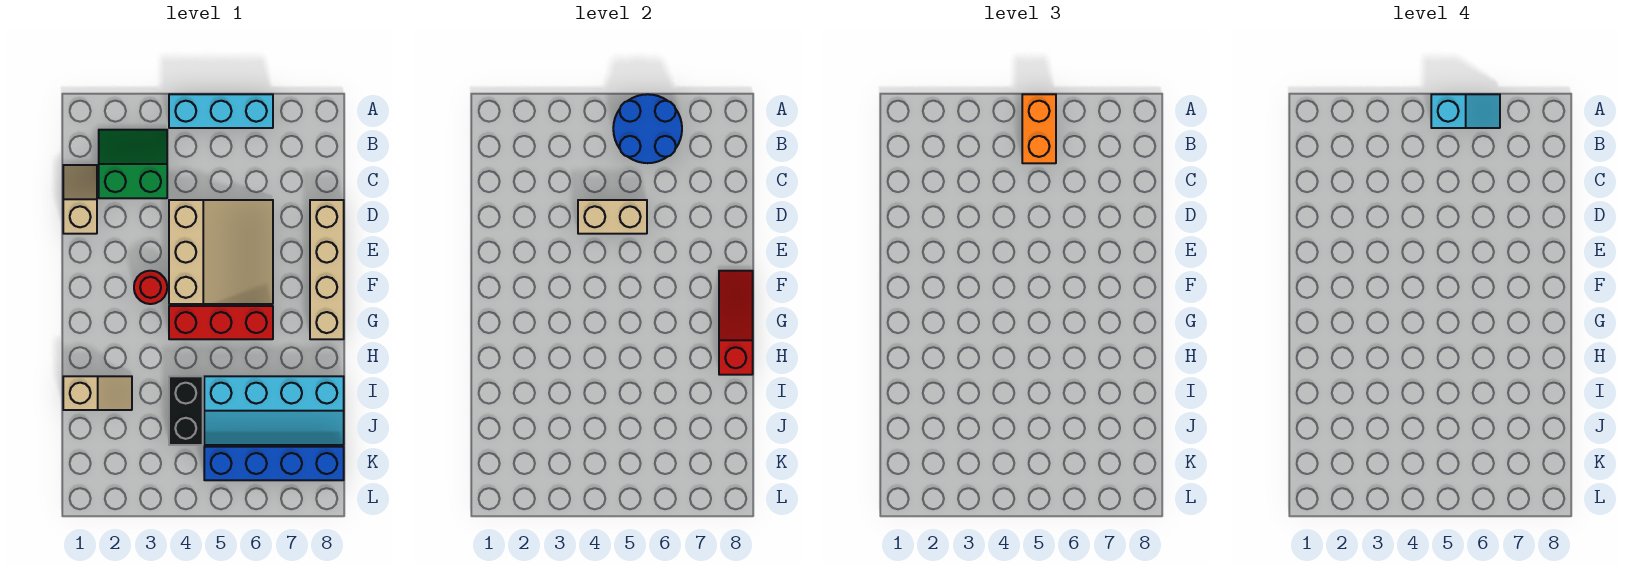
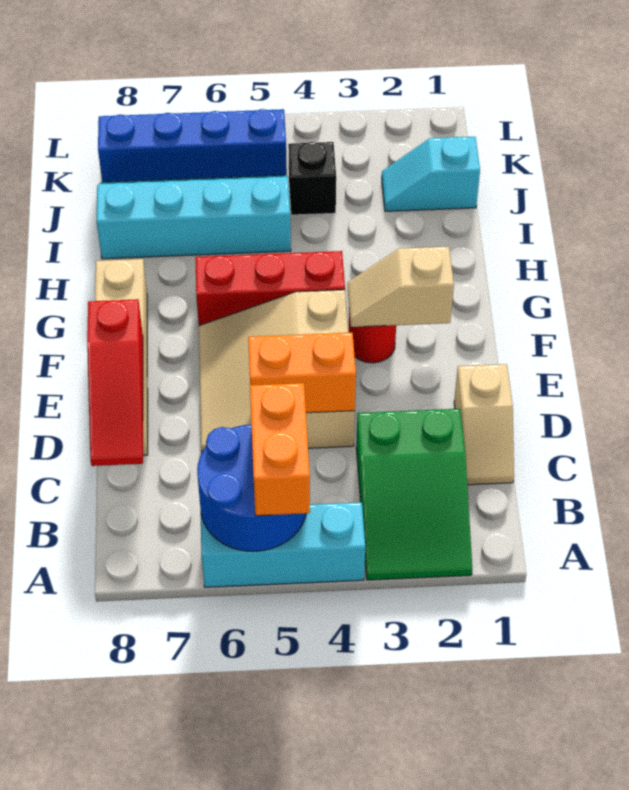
cyan slope A5:A6 level 4 top 5 -> cyan slope J1:J2 level 1 top 1
green slope B2:C3 level 1 top C -> green slope A2:C3 level 1 top C
tan brick D4:D5 level 2 -> orange brick D4:D5 level 2
red slope F8:H8 level 2 top H -> red slope C8:E8 level 2 top E
tan slope I1:I2 level 1 top 1 -> tan slope F2:F3 level 2 top 2
black brick I4:J4 level 1 -> black brick J4 level 1

